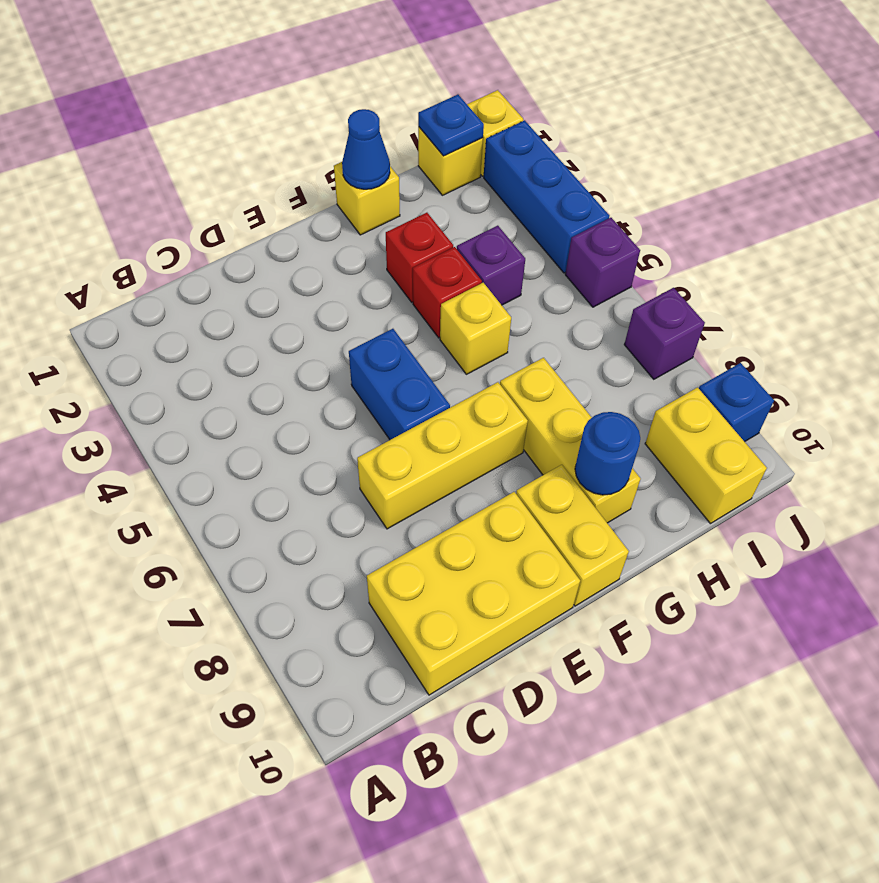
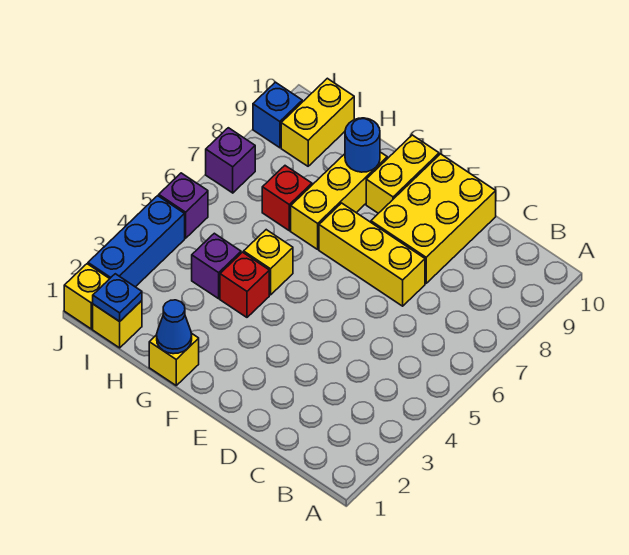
yellow brick C9:E10 level 1 -> yellow brick D8:E10 level 1
blue brick E5:E6 level 1 -> none
red brick G3 level 1 -> red brick H7 level 1

